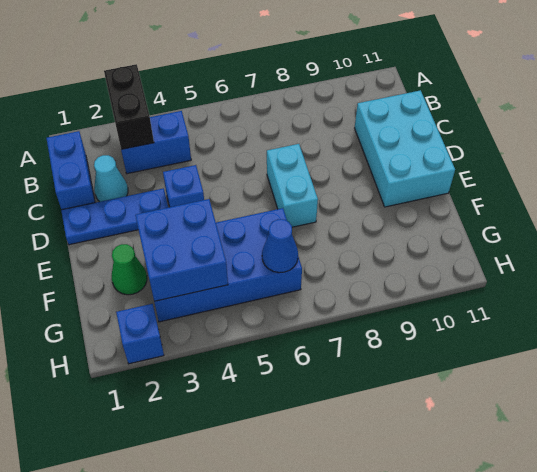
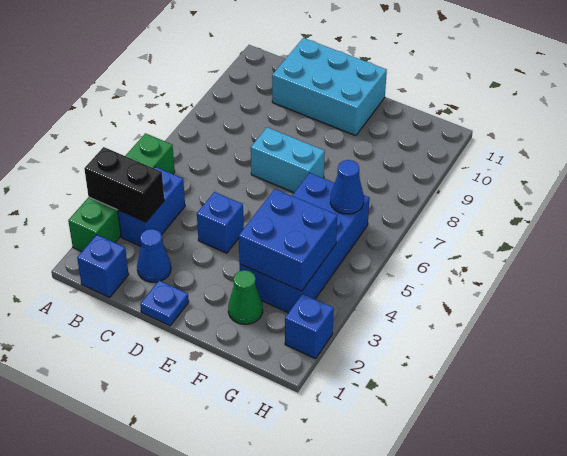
none -> green brick A2:A5 level 1
blue brick B1:C1 level 1 -> blue brick B1 level 1
cyan cone C2 level 1 -> blue cone C2 level 1
blue plate D1:D3 level 1 -> blue plate D1 level 1

